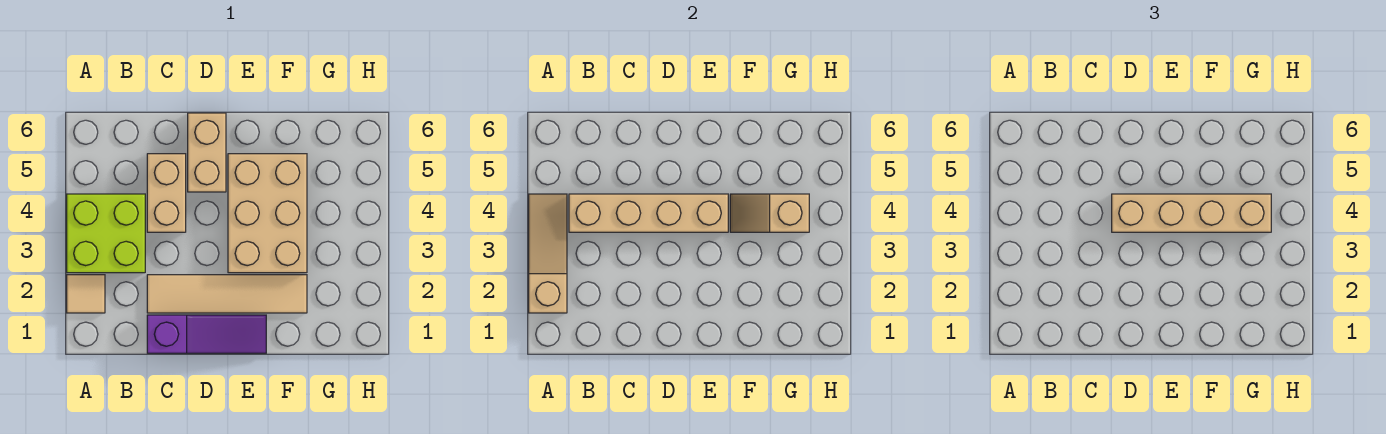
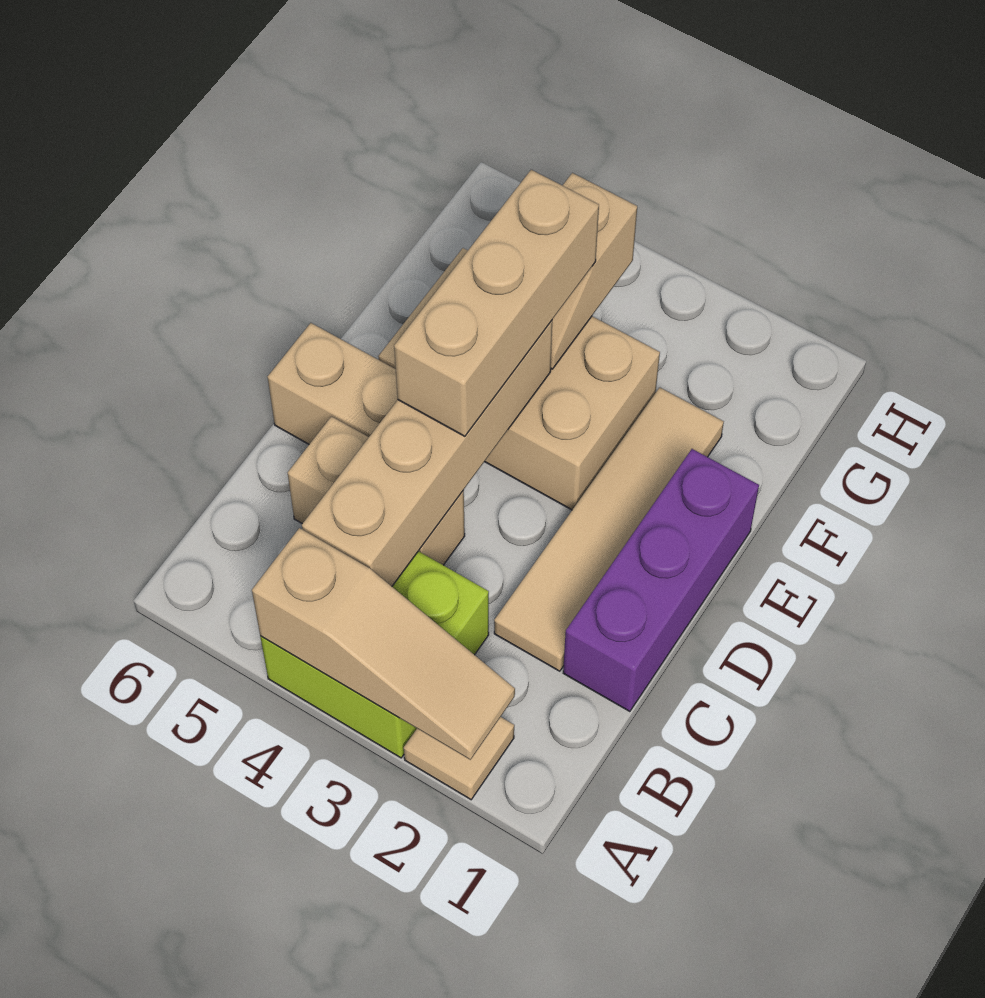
tan slope A2:A4 level 2 top 2 -> tan slope A2:A4 level 2 top 4
purple slope C1:E1 level 1 top C -> purple brick C1:E1 level 1
tan brick D4:G4 level 3 -> tan brick D4:F4 level 3

